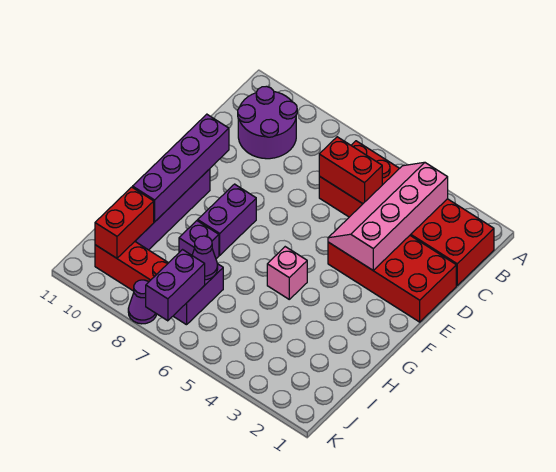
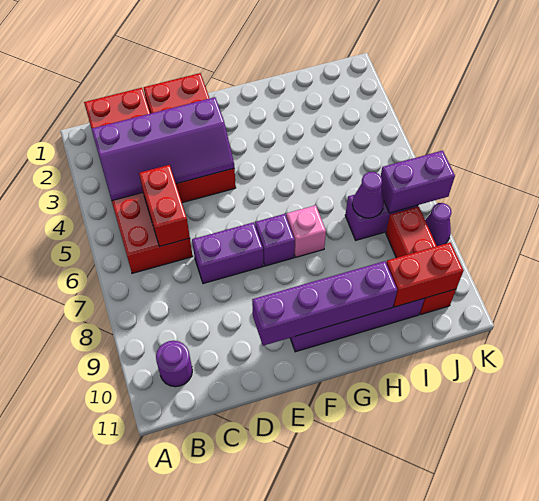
pink slope B3:E4 level 2 top 3 -> purple slope B3:E4 level 2 top 3
purple round brick B9:C10 level 1 -> purple round brick B10 level 1
purple brick F8:G8 level 1 -> purple brick D7:E7 level 1
pink brick G5 level 1 -> pink brick G7 level 1
purple brick H8 level 1 -> purple brick F7 level 1

